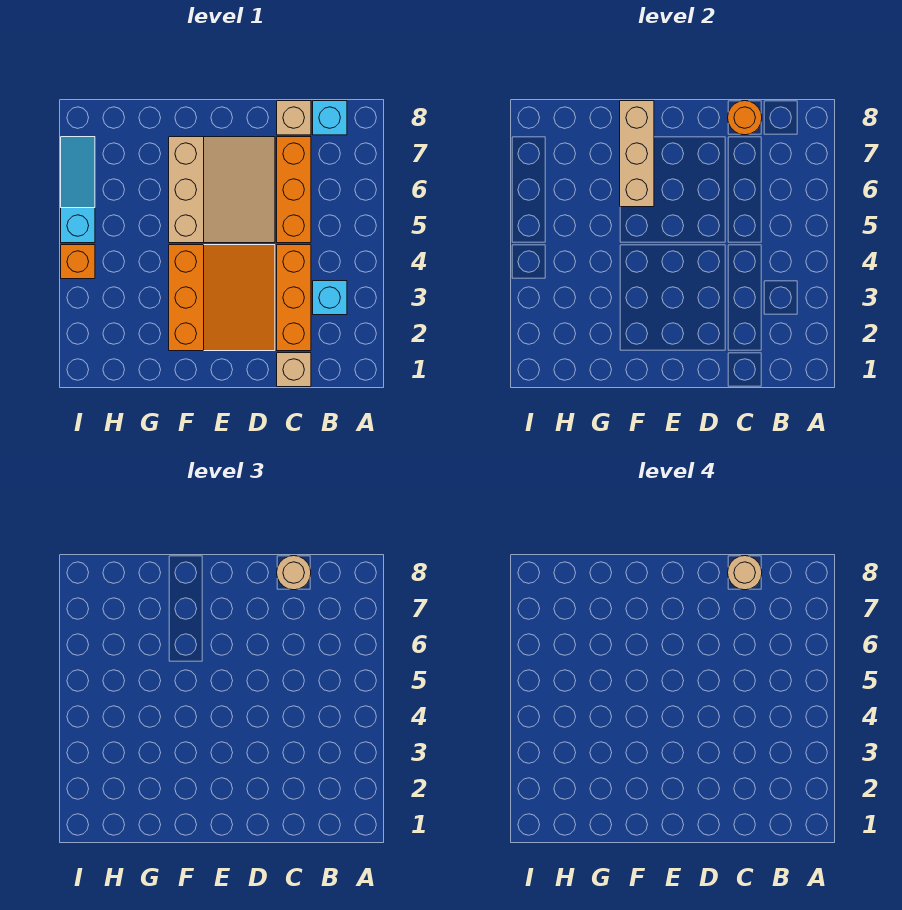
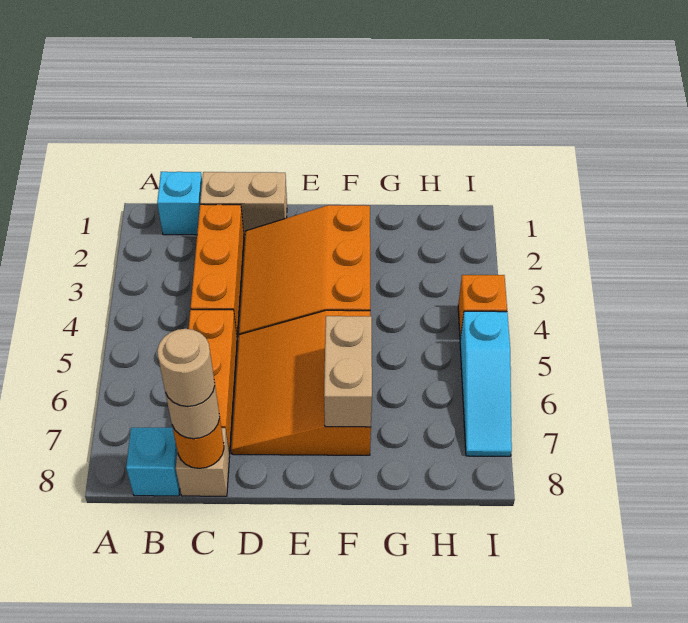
cyan brick B3 level 1 -> cyan brick B1 level 1
tan brick C1 level 1 -> tan brick C1:D1 level 1
tan slope D5:F7 level 1 top F -> orange slope D5:F7 level 1 top F
tan brick F6:F8 level 2 -> tan brick F6:F7 level 2

